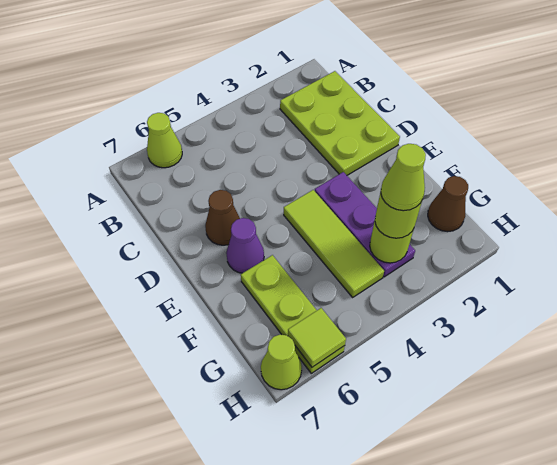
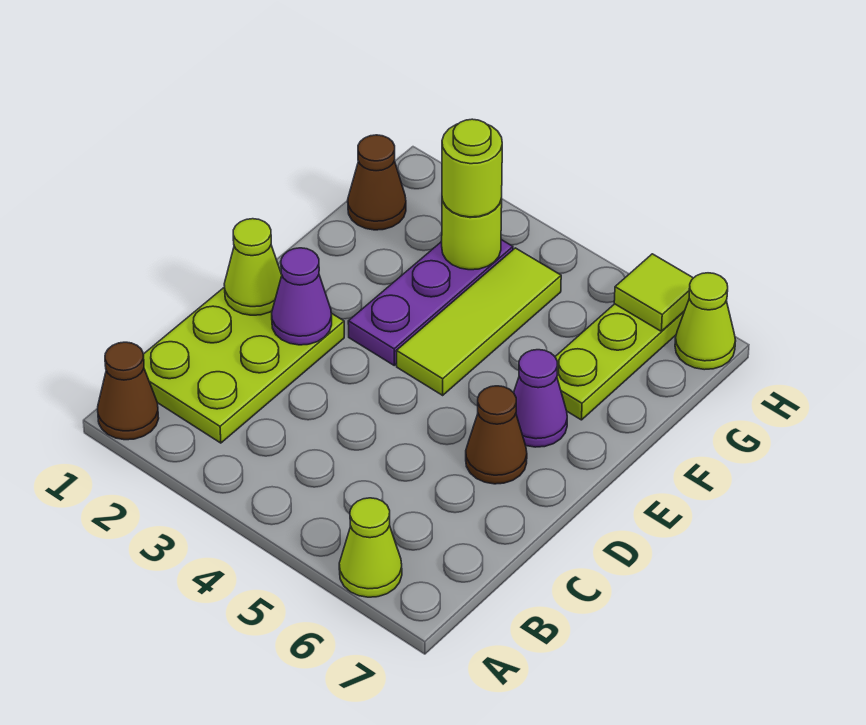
none -> brown cone A1 level 1
none -> purple cone D2 level 2
lime cone G3 level 4 -> lime cone D1 level 2

